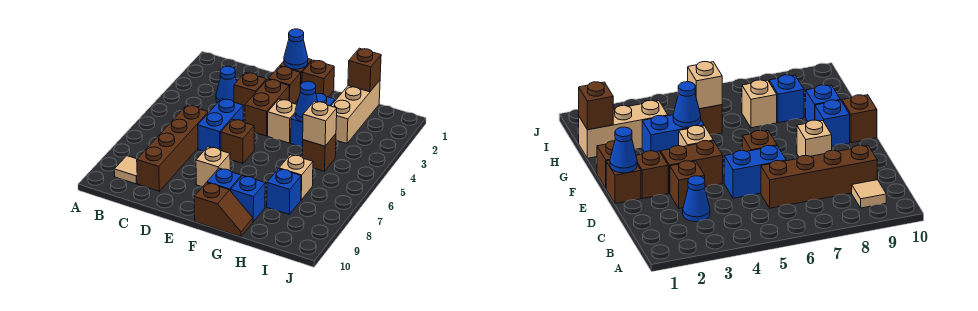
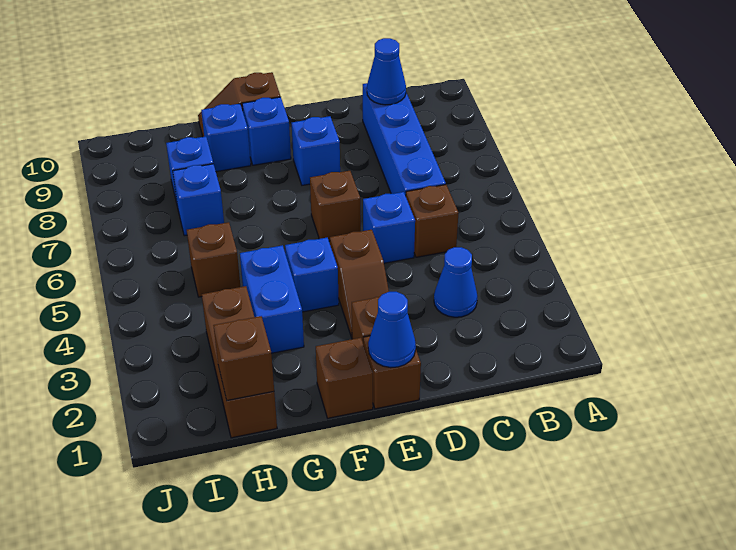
tan tile B9 level 1 -> none
brown brick C6:C9 level 1 -> blue brick C6:C9 level 1
brown brick D3 level 1 -> brown brick C5 level 1
blue brick D5:D6 level 1 -> blue brick D5 level 1
brown brick E3:E4 level 1 -> brown slope E3:E4 level 1 top 4
tan brick E8 level 1 -> blue brick E8 level 1
tan brick F4 level 1 -> blue brick F4 level 1
blue cone G4 level 2 -> blue cone C9 level 2
tan brick H1:H3 level 1 -> brown brick H1:H3 level 1
tan brick H5 level 2 -> none
tan brick H7 level 1 -> blue brick H7 level 1

